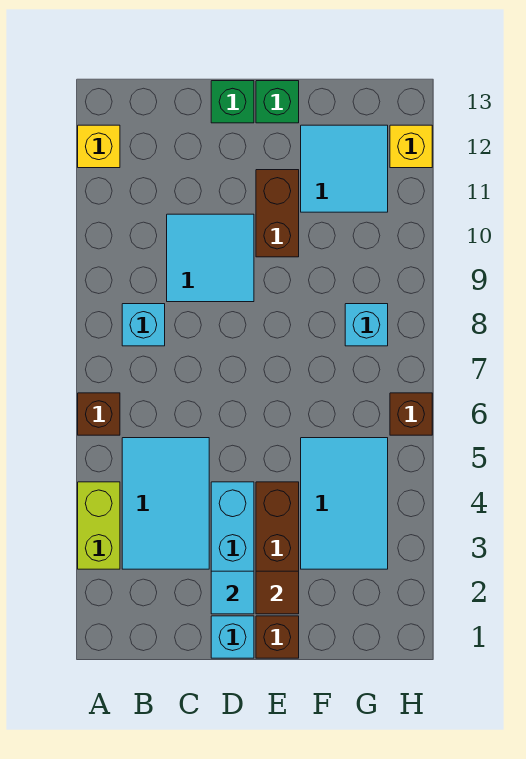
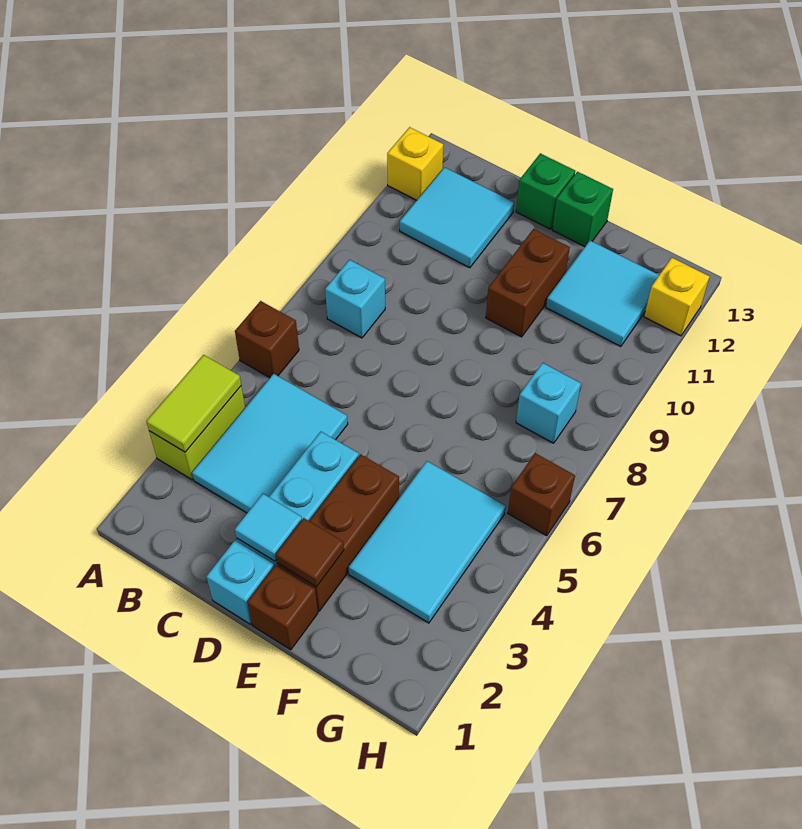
none -> lime tile A3:A4 level 2
cyan tile C9:D10 level 1 -> cyan tile B11:C12 level 1

